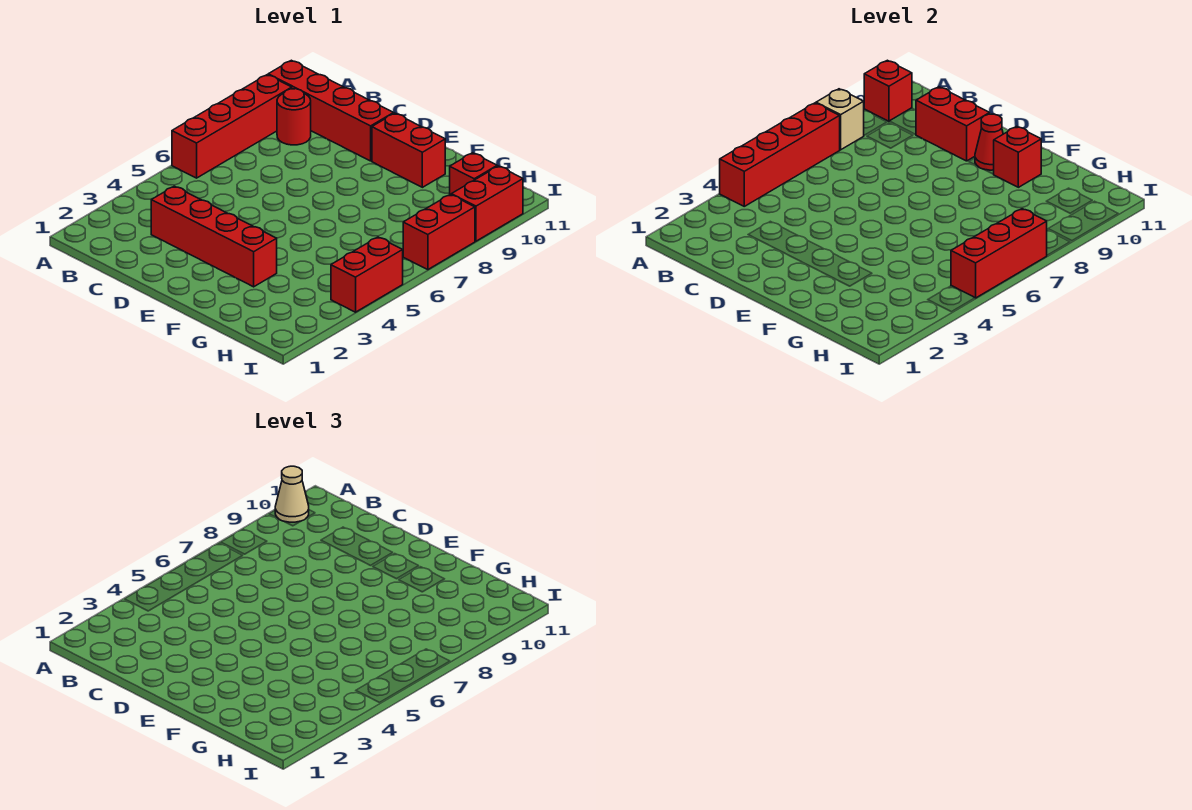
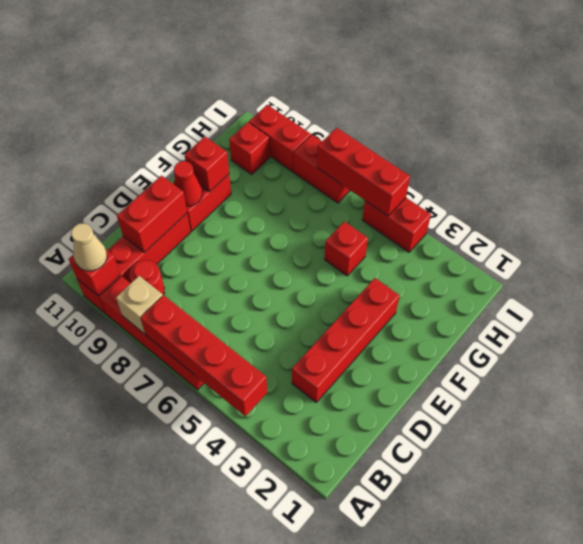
none -> red brick G5 level 1

